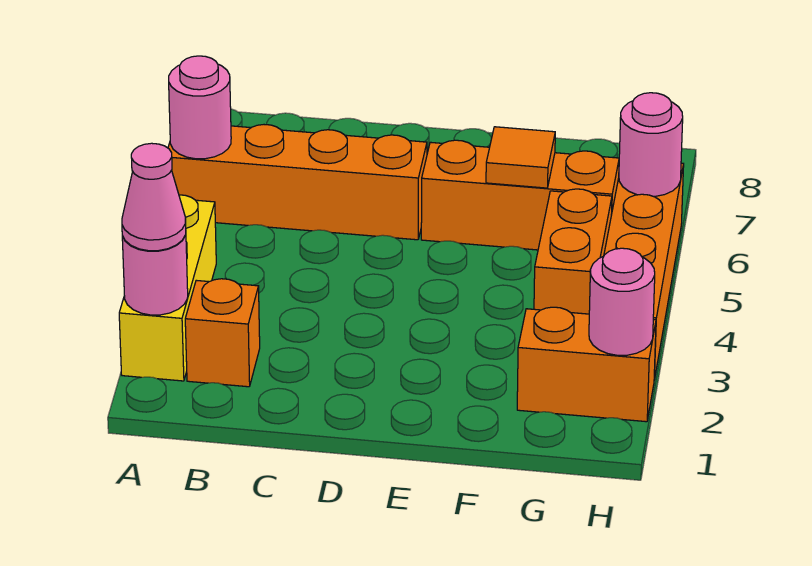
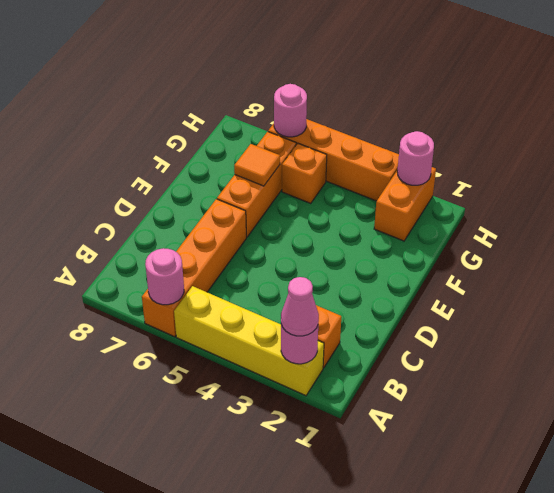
yellow brick A2:A4 level 1 -> yellow brick A2:A5 level 1
orange brick G4:G5 level 1 -> orange brick G5 level 1

